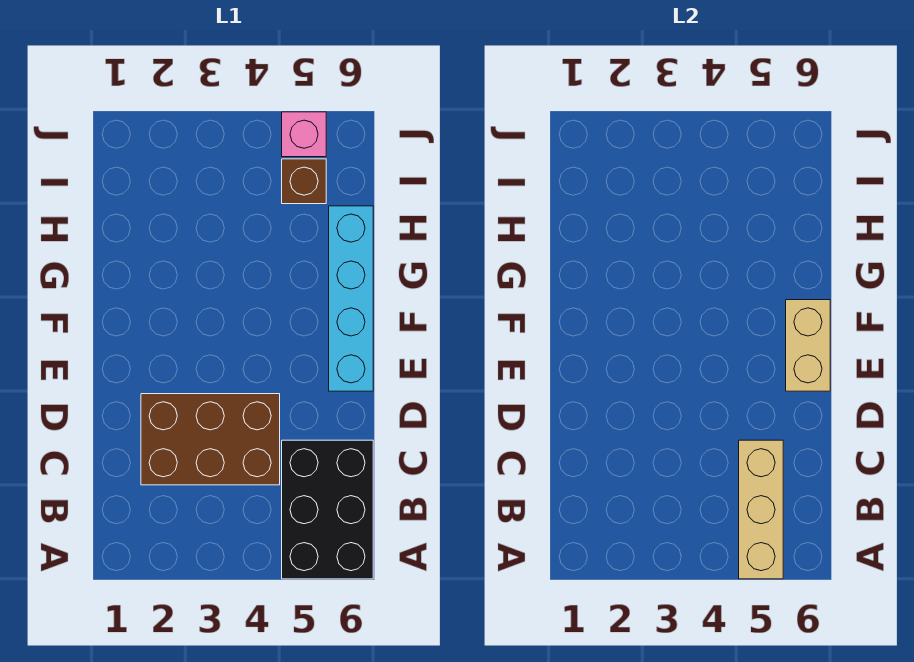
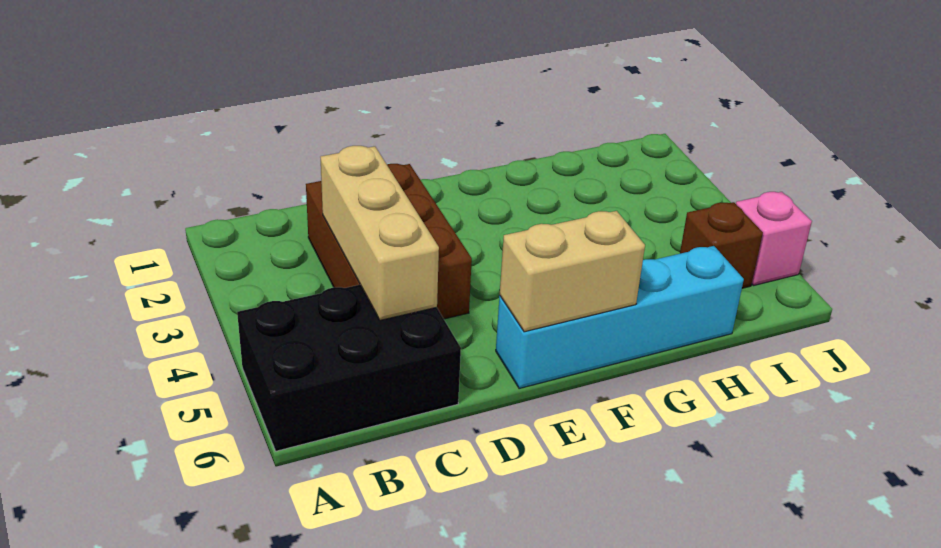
tan brick A5:C5 level 2 -> tan brick C3:C5 level 2

